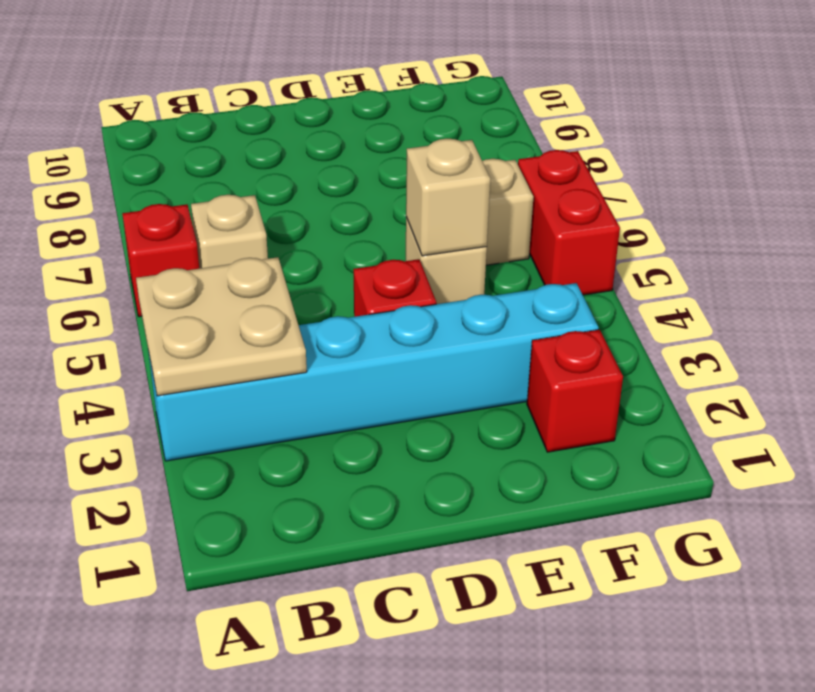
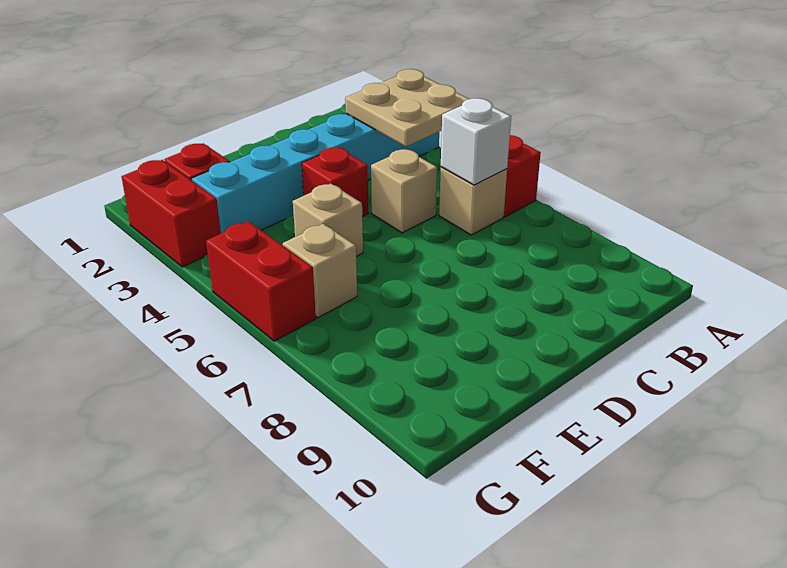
none -> white brick B6 level 2
tan brick E5 level 2 -> tan brick C5 level 1
none -> red brick G2:G3 level 1

